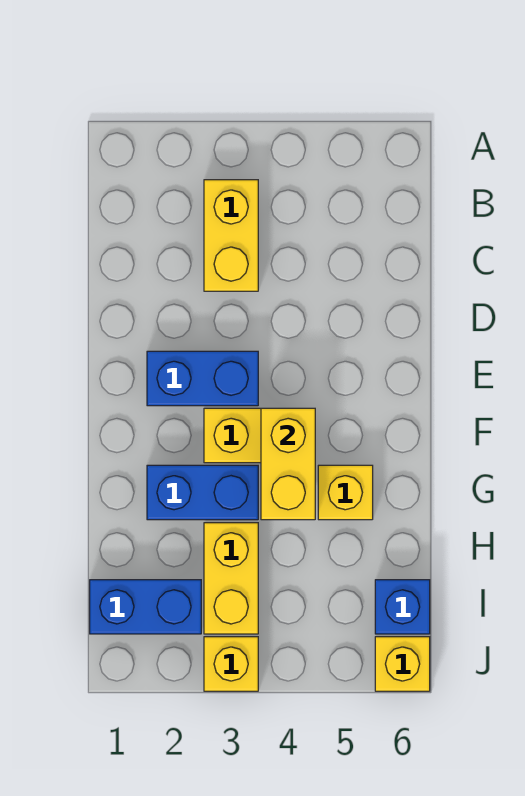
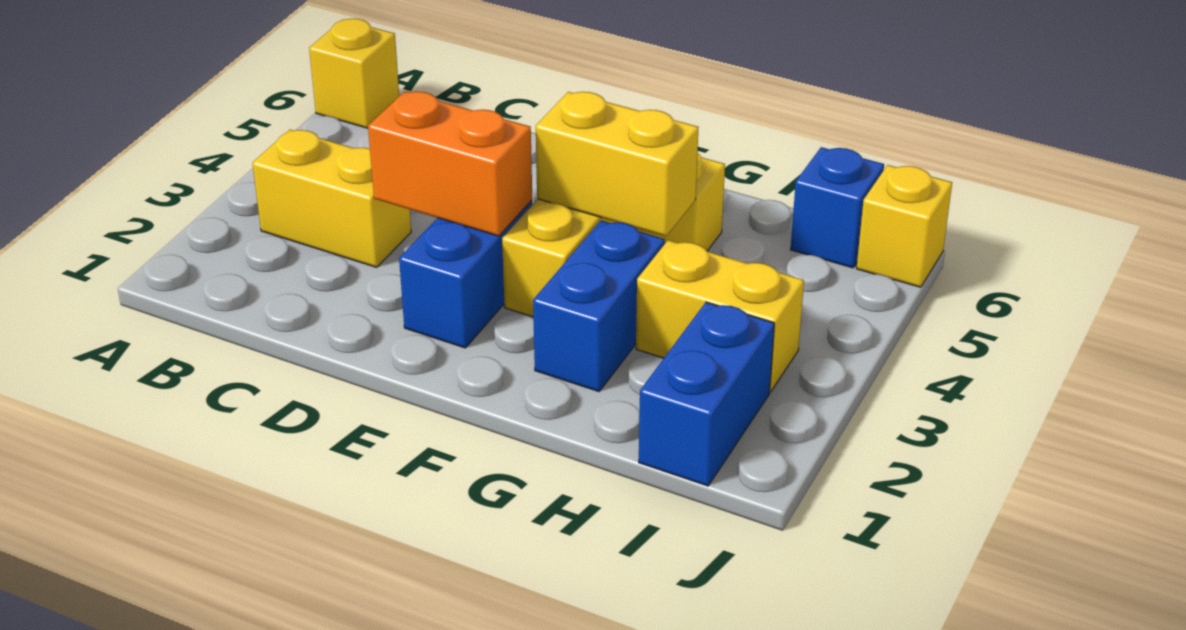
none -> orange brick D3:E3 level 2
yellow brick J3 level 1 -> yellow brick A6 level 1

